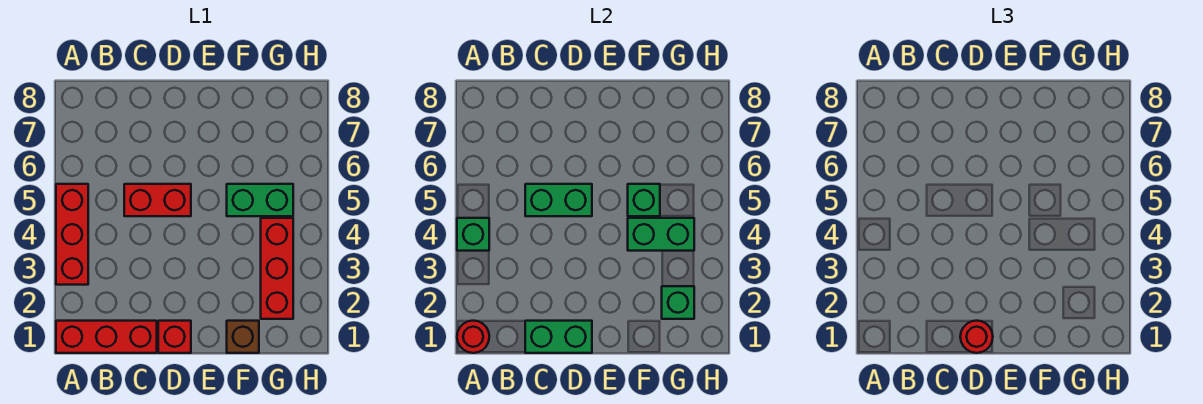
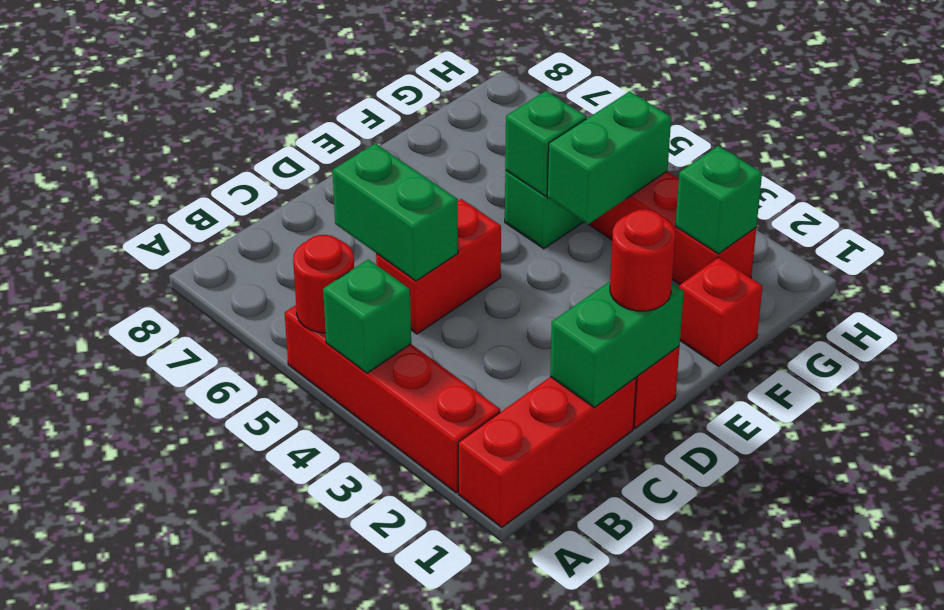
red round brick A1 level 2 -> red round brick A5 level 2
red brick A3:A5 level 1 -> red brick A2:A5 level 1
green brick C5:D5 level 2 -> green brick C5:C6 level 2
brown brick F1 level 1 -> red brick F1 level 1

